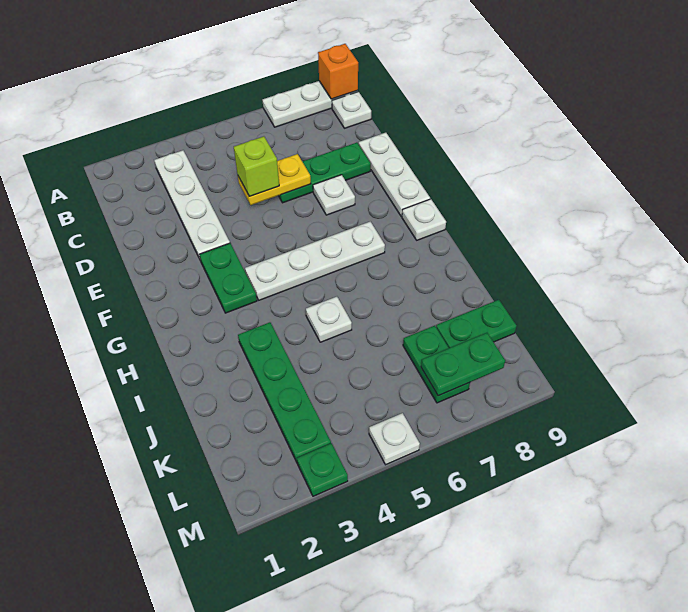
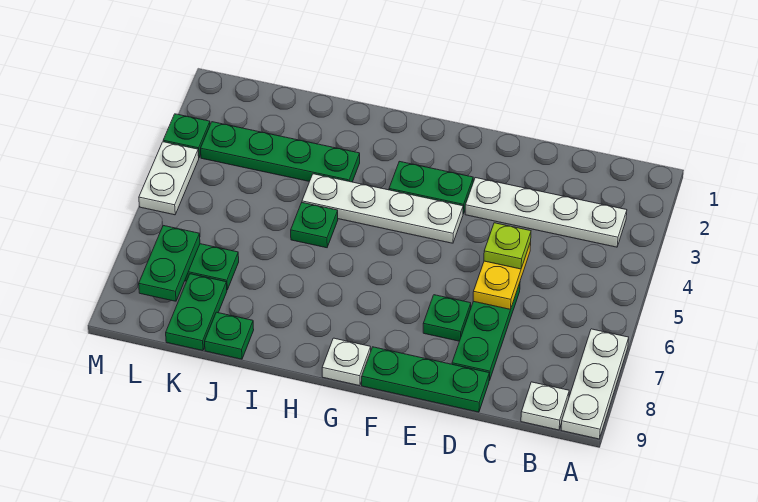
orange brick A9 level 2 -> none
lime brick D5 level 3 -> lime plate D5 level 3
white plate D9:F9 level 1 -> green plate D9:F9 level 1
white plate E7 level 1 -> green plate E7 level 1
white plate G4:G7 level 1 -> white plate F4:I4 level 1
white plate I5 level 1 -> green plate I5 level 1
none -> green plate J9 level 1
white plate M5 level 1 -> white plate M4:M5 level 1

